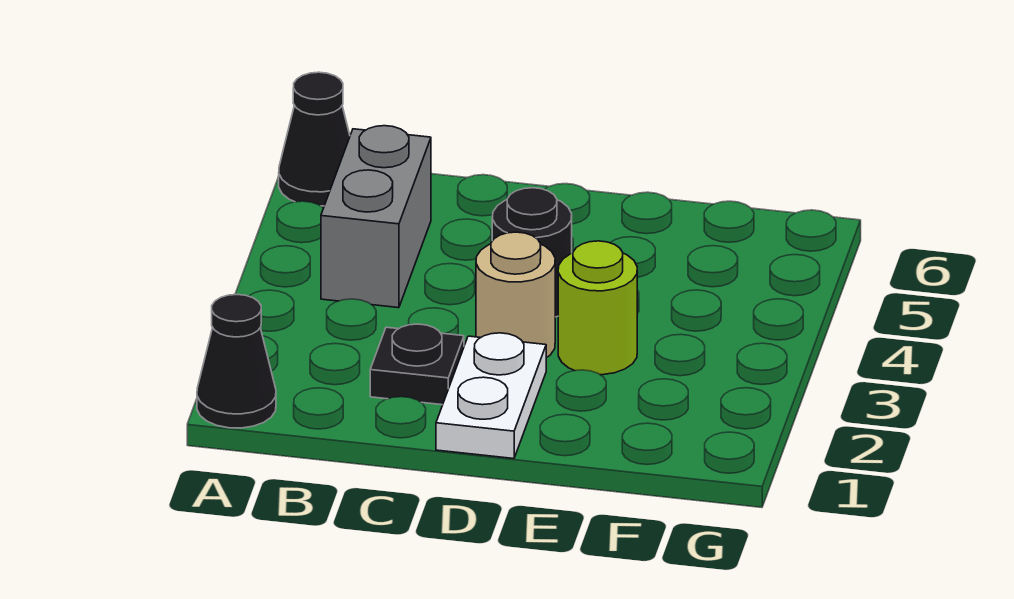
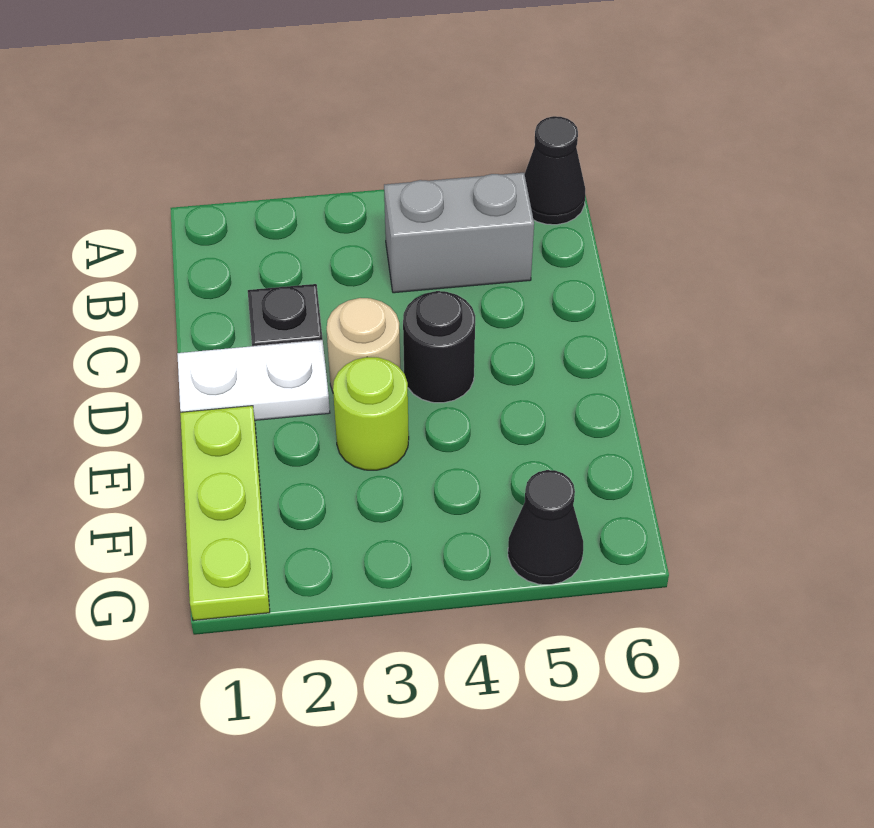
black cone A1 level 1 -> black cone G5 level 1
none -> lime plate E1:G1 level 1

